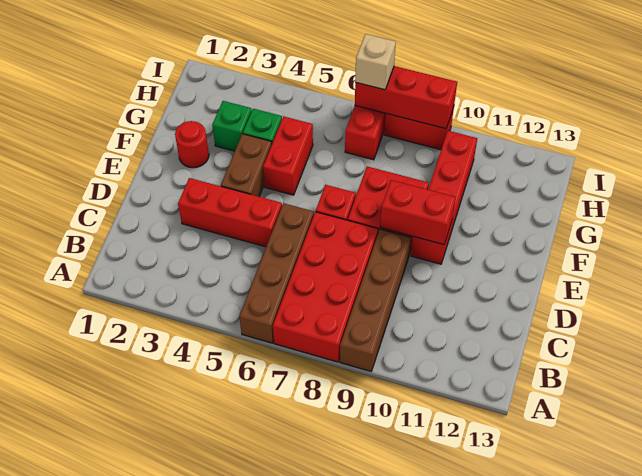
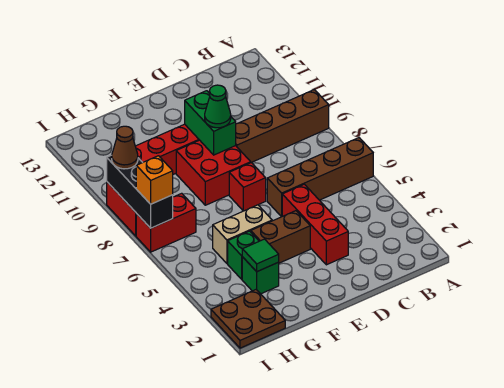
red brick A7:D8 level 1 -> none
red brick E9:E10 level 2 -> green brick E9:E10 level 2
none -> green cone E9 level 3
red round brick F2 level 1 -> none
red brick F5:G5 level 1 -> tan brick F5:G5 level 1
none -> green tile G3 level 2
none -> brown plate H1:I2 level 1
red brick I7:I9 level 2 -> black brick I7:I9 level 2
tan brick I7 level 3 -> orange brick I7 level 3
none -> brown cone I9 level 3

